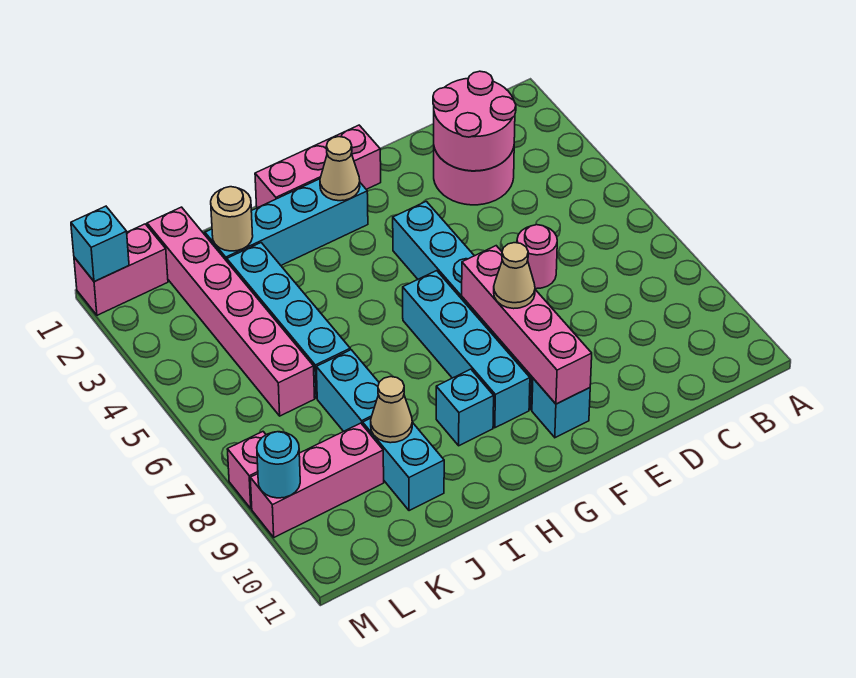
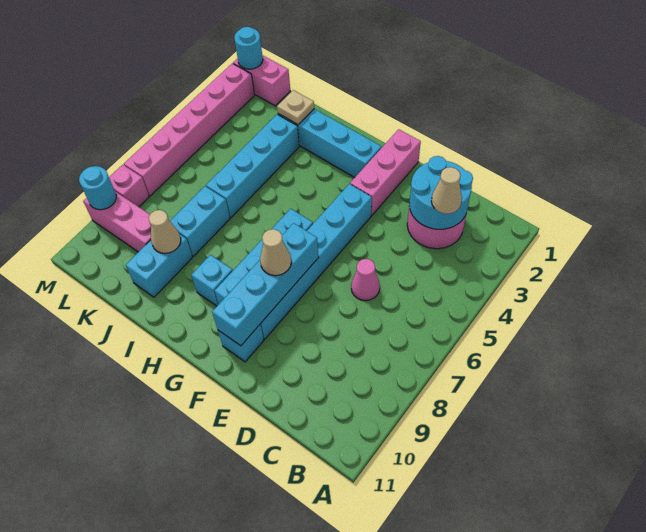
pink round brick C2:D3 level 2 -> cyan round brick C2:D3 level 2
pink round brick D6 level 1 -> pink cone D6 level 1
pink brick F1:H1 level 1 -> pink brick F1:F3 level 1
pink brick F7:F10 level 2 -> cyan brick F7:F10 level 2
tan cone G2 level 2 -> tan cone C3 level 3
tan round brick J2 level 2 -> tan plate J2 level 2
pink brick K1:K6 level 1 -> pink brick M2:M7 level 1
cyan brick M1 level 2 -> cyan round brick M1 level 2

